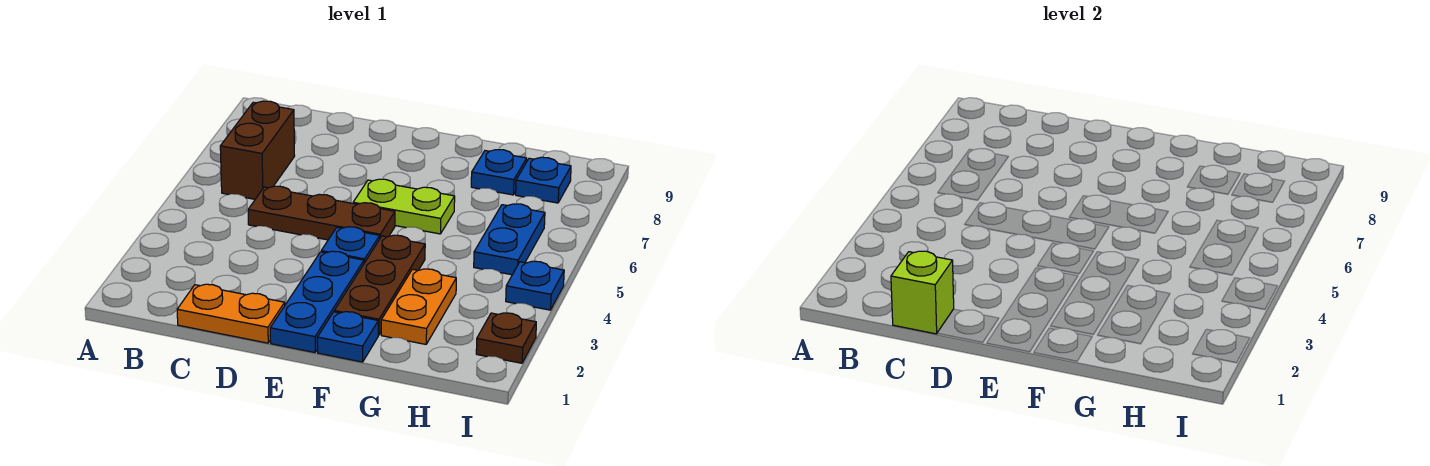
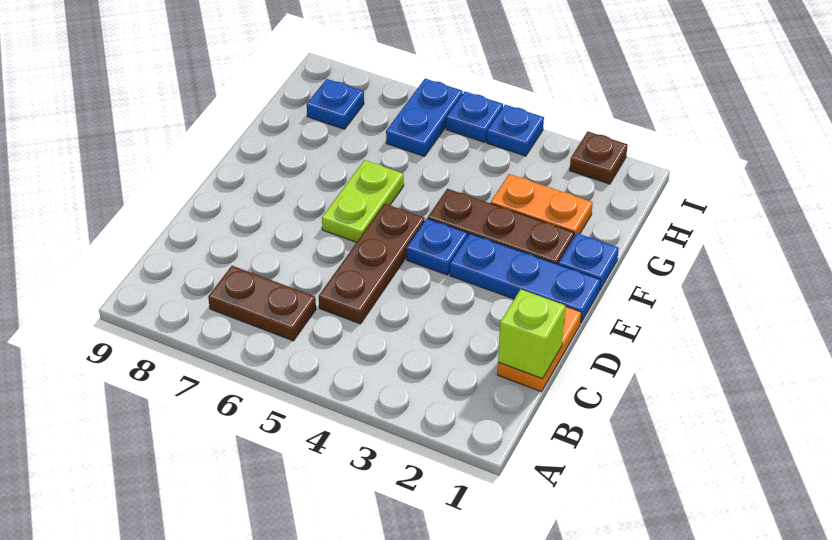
brown brick B6:B7 level 1 -> brown plate B6:B7 level 1
blue plate G8 level 1 -> blue plate I5 level 1
blue plate H5:H6 level 1 -> blue plate H6:I6 level 1

